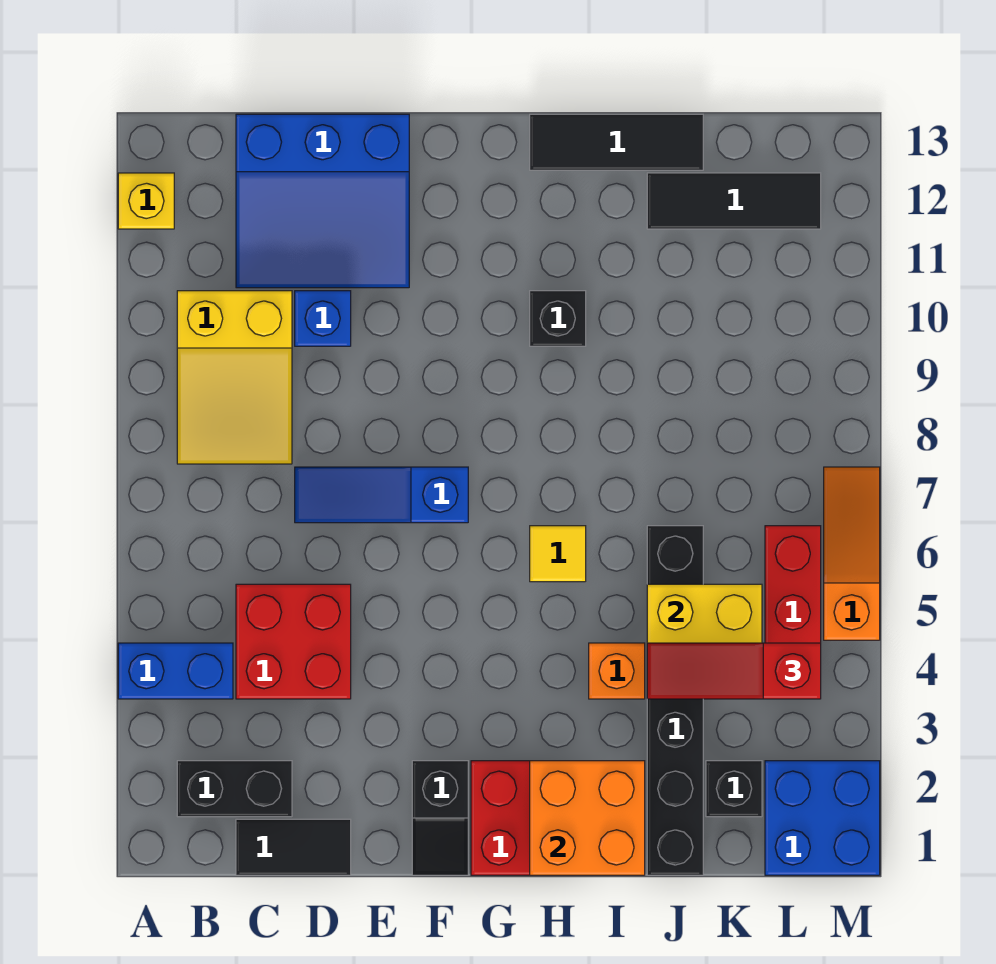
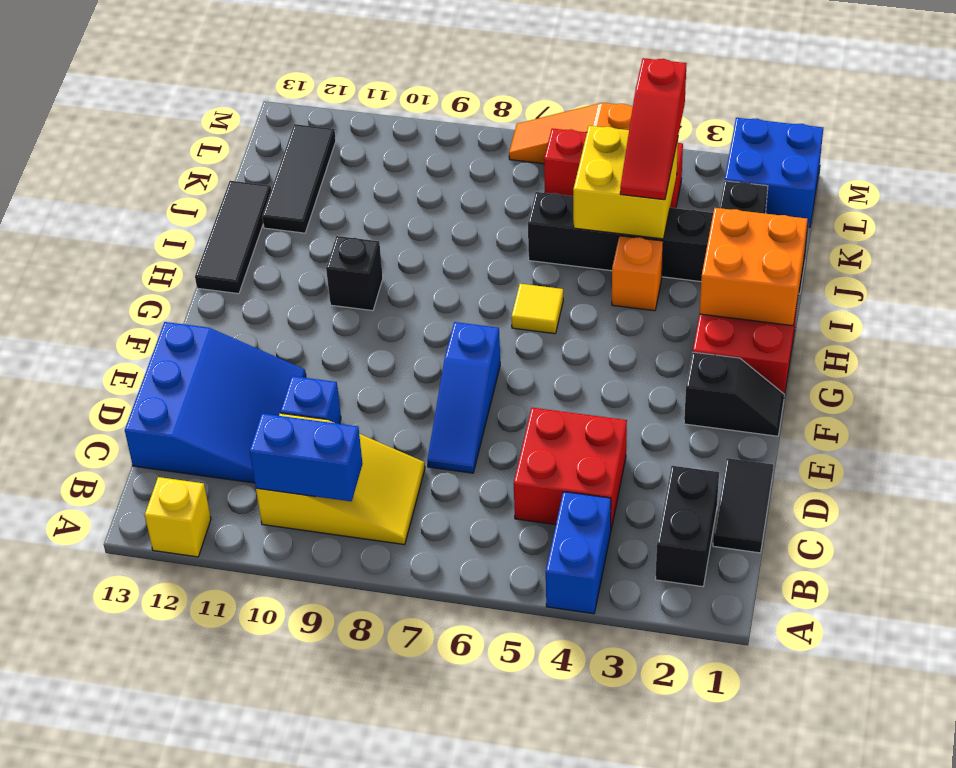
none -> blue brick B9:B10 level 2

